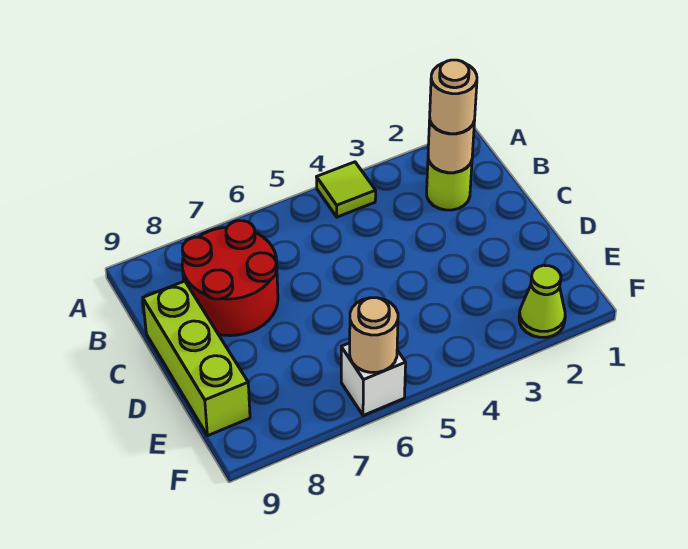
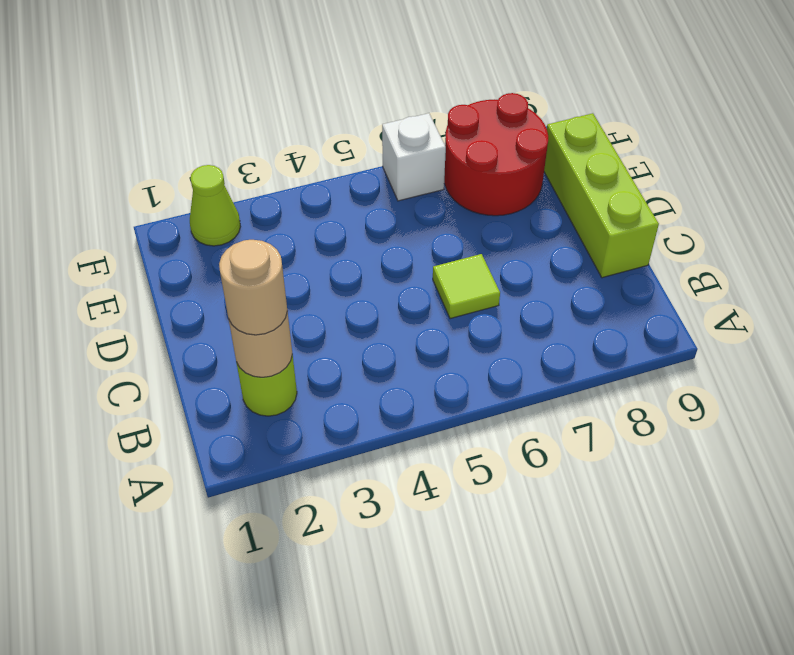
lime tile A4 level 1 -> lime tile C6 level 1
red round brick B7:C8 level 1 -> red round brick E7:F8 level 1
tan round brick F6 level 2 -> none

